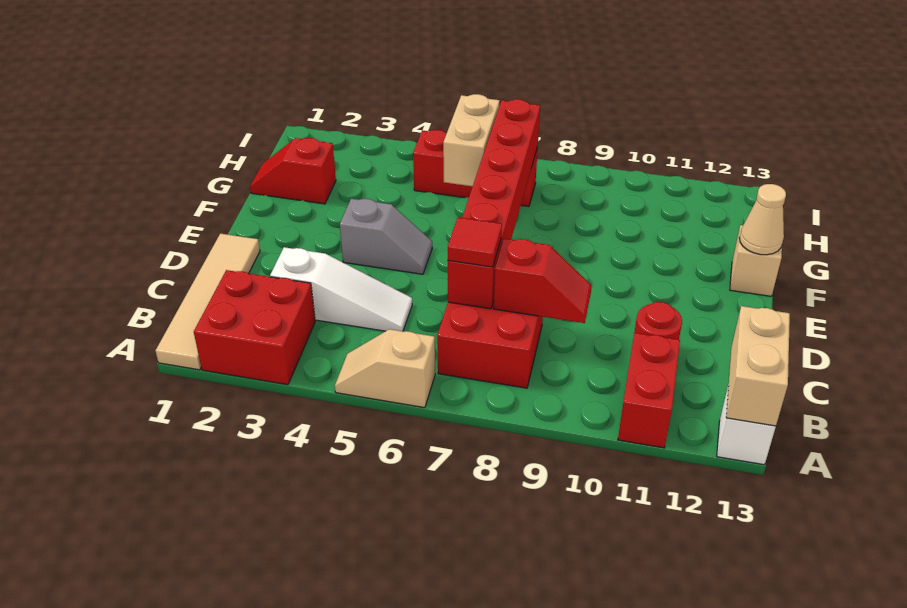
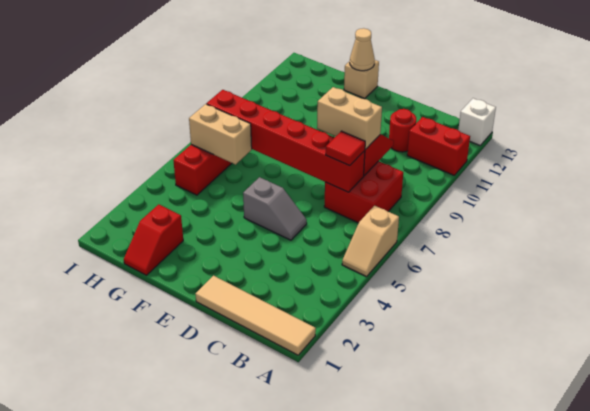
red brick A2:B3 level 1 -> none
tan brick A13:B13 level 2 -> tan brick C8:D8 level 3
white slope C3:C5 level 1 top 3 -> none
grey slope E4:E5 level 1 top 4 -> grey slope D5:E5 level 1 top E

